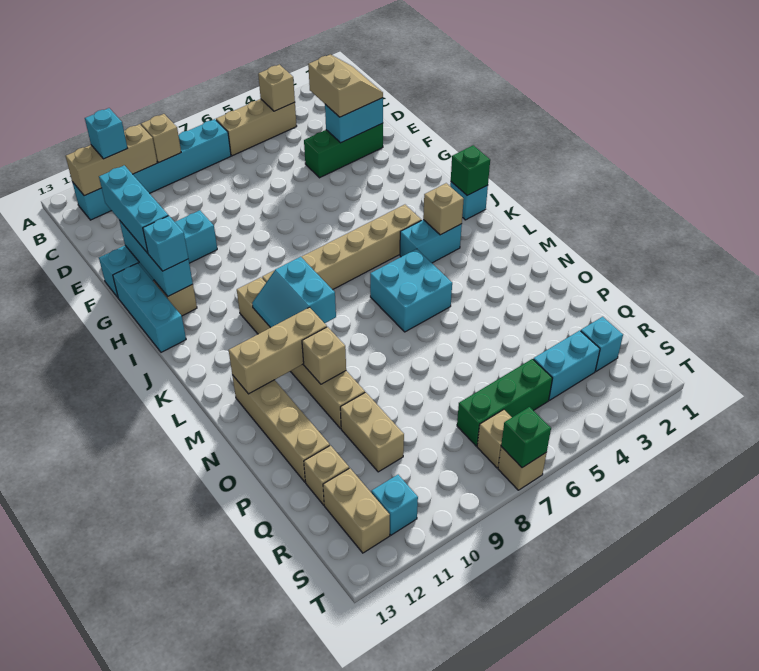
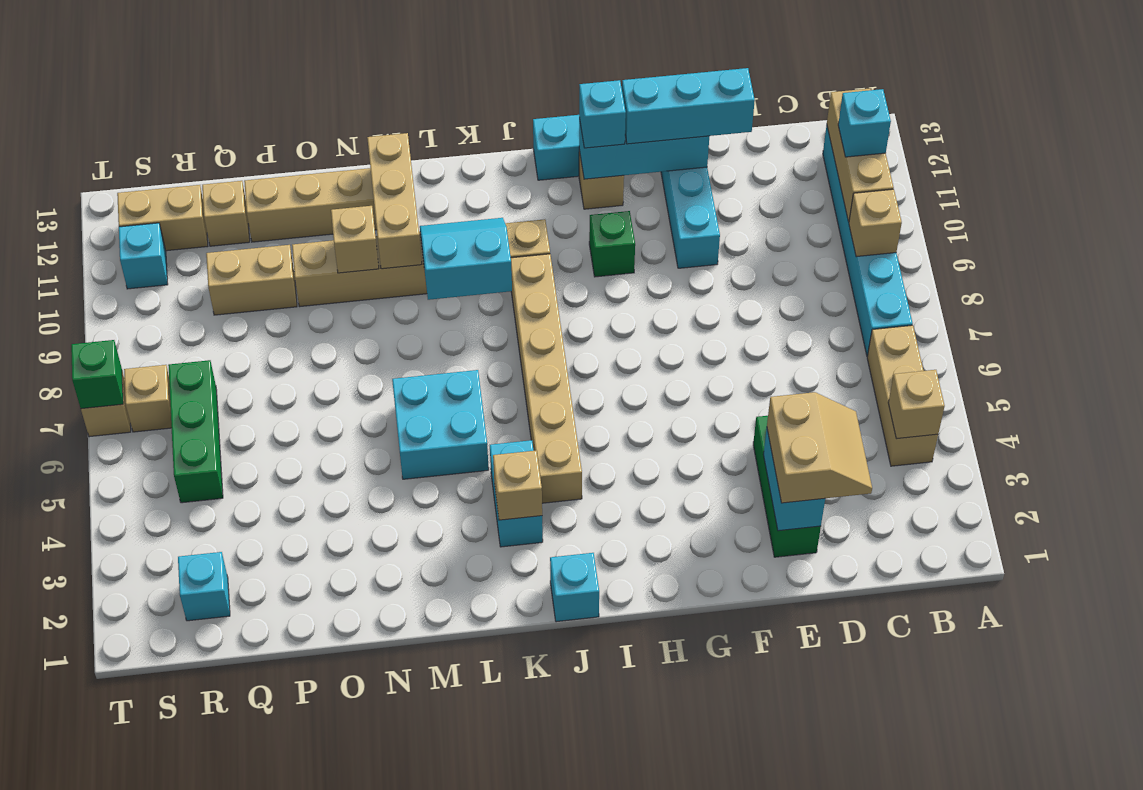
tan slope D2:E3 level 3 top 3 -> tan slope D2:E3 level 3 top E
green brick J1 level 2 -> green brick H10 level 1
cyan brick R3:R4 level 1 -> none

